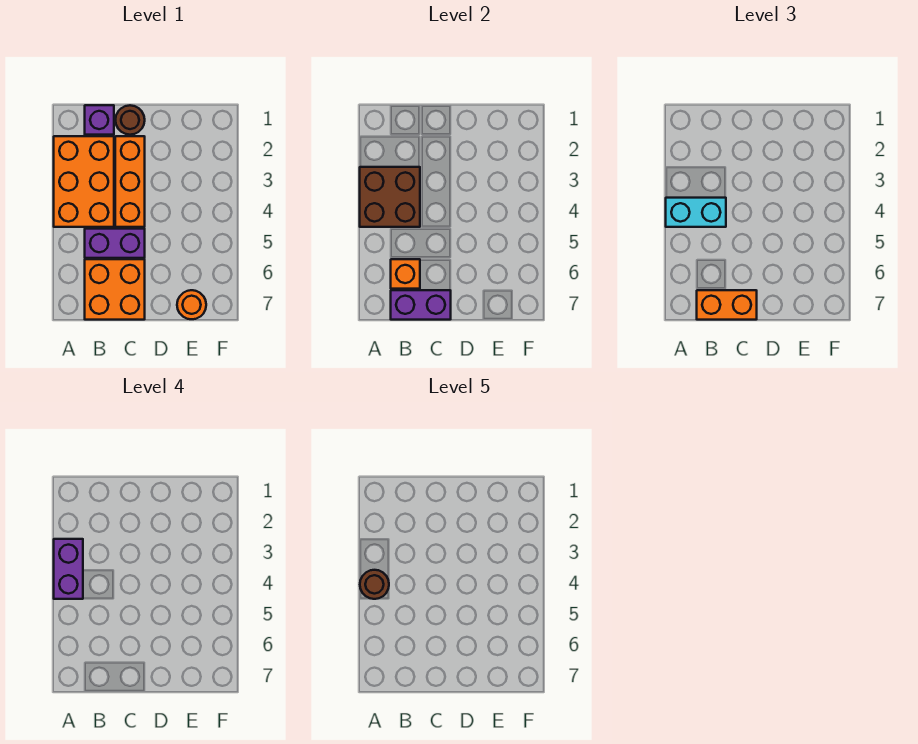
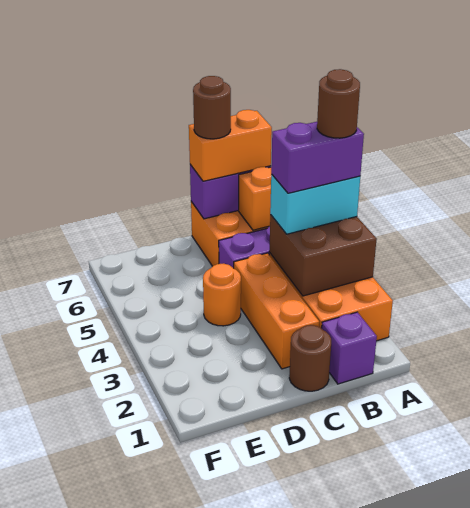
purple brick A3:A4 level 4 -> purple brick A4:B4 level 4
none -> brown round brick C7 level 4
orange round brick E7 level 1 -> orange round brick D4 level 1

